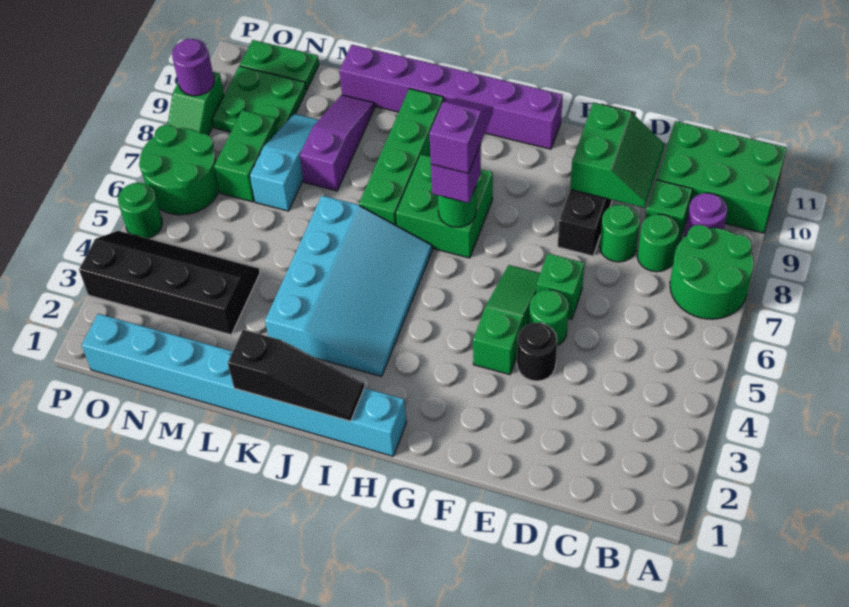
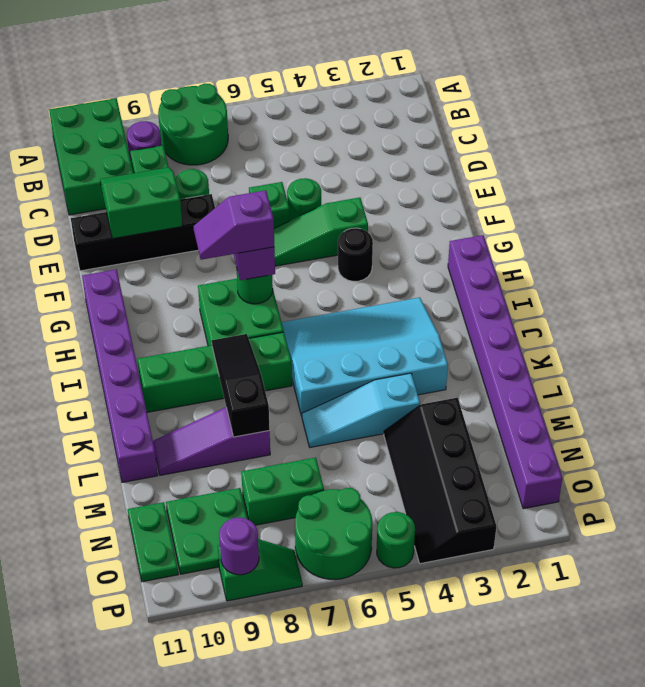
green round brick C8 level 1 -> none
black round brick E4 level 1 -> black round brick G4 level 1
cyan brick H1:O1 level 1 -> purple brick H1:O1 level 1
black slope I1:K1 level 2 top K -> black slope J8:L8 level 2 top L
cyan slope M7:M9 level 1 top 7 -> cyan slope L4:L6 level 1 top 4

